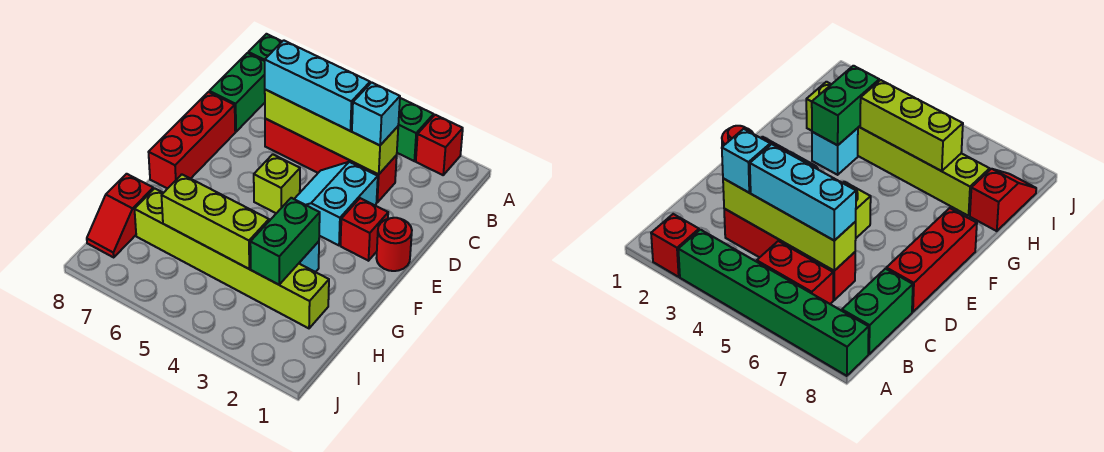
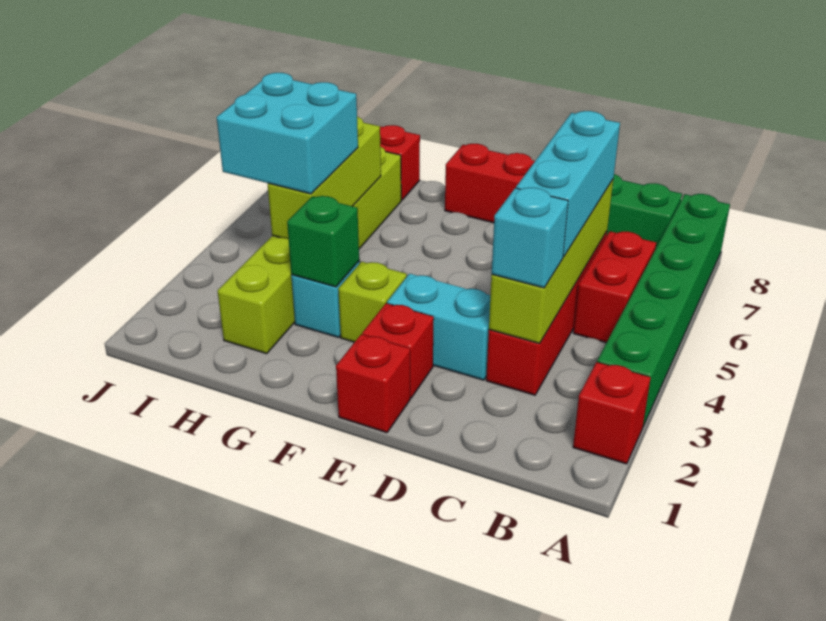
red round brick E1 level 1 -> red brick E1 level 1
lime brick E5 level 1 -> lime brick F3 level 1
green brick G3:H3 level 2 -> green brick G3 level 2
none -> cyan brick H4:I5 level 3

